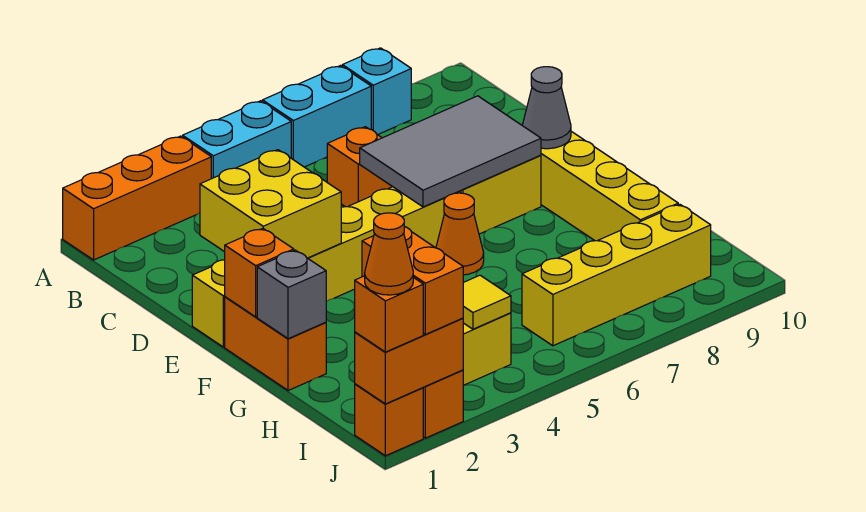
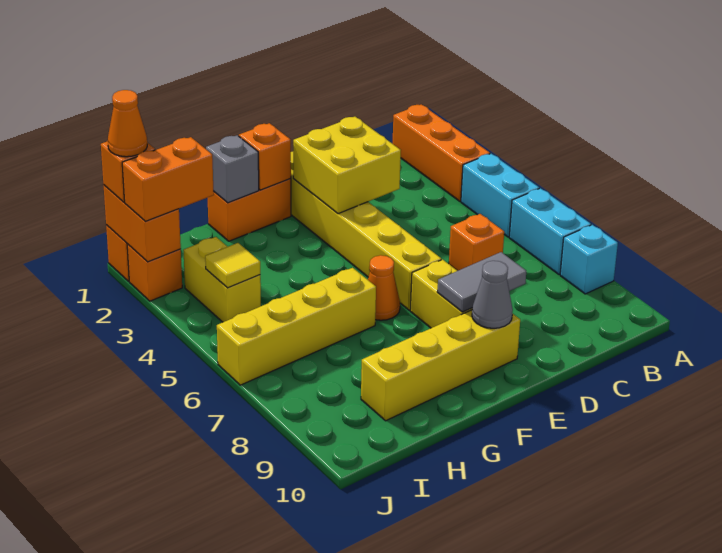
grey tile D6:E8 level 2 -> grey tile D8:E8 level 2
yellow brick I6:I9 level 1 -> yellow brick G6:J6 level 1

